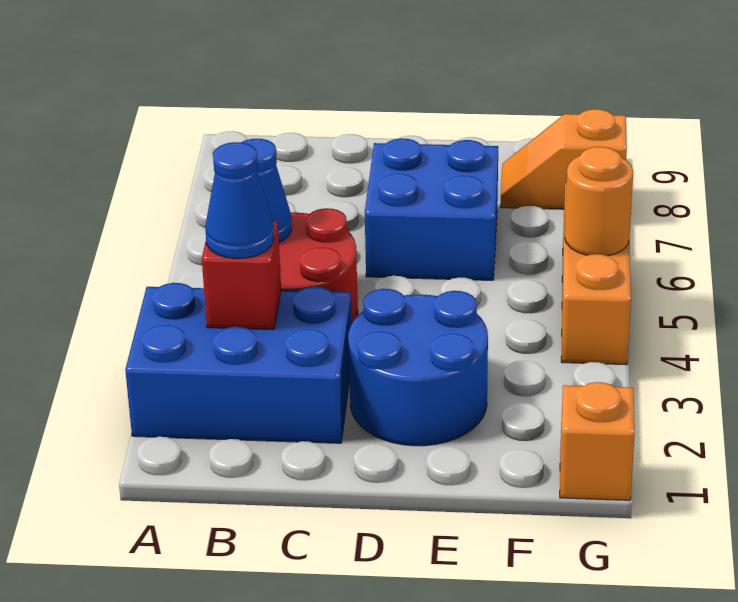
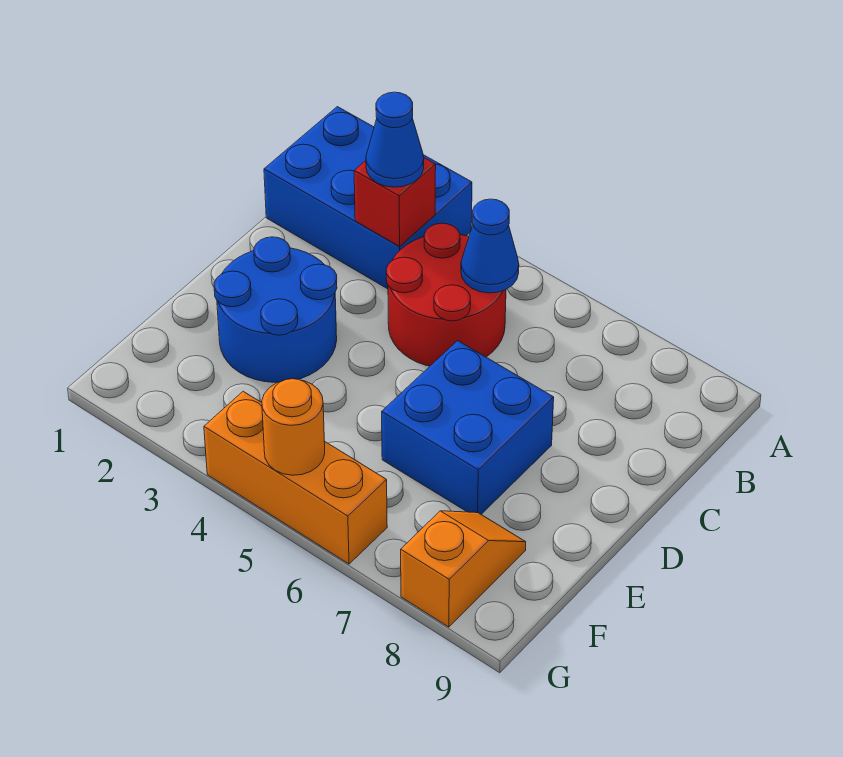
blue brick A2:C3 level 1 -> blue brick A1:B3 level 1
orange brick G1 level 1 -> none

